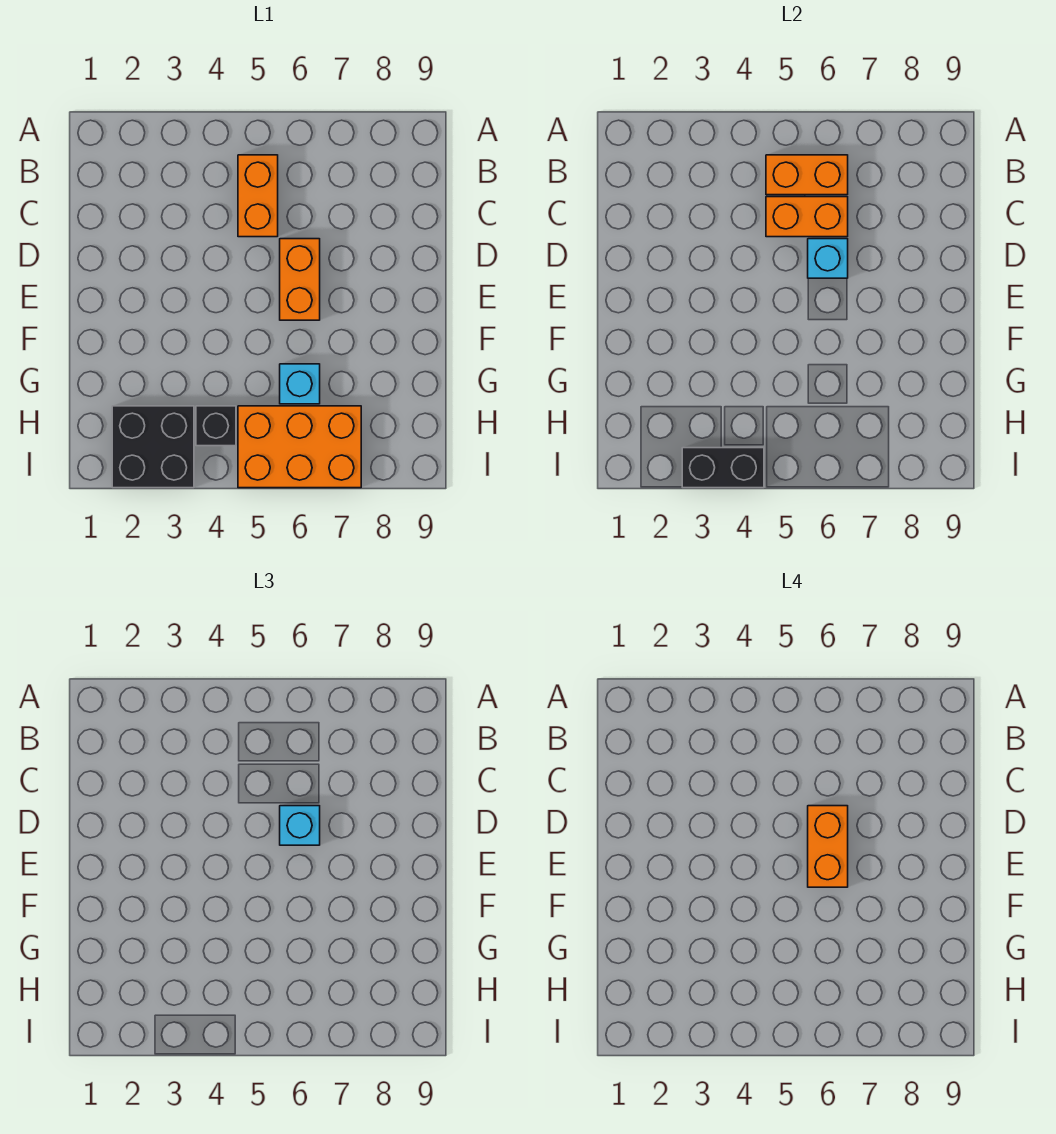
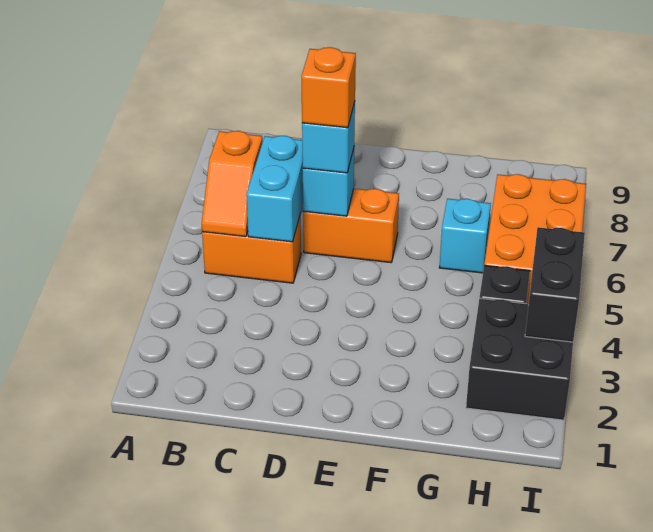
orange brick B5:B6 level 2 -> orange slope B5:B6 level 2 top 6
orange brick C5:C6 level 2 -> cyan brick C5:C6 level 2
orange brick D6:E6 level 4 -> orange brick D6 level 4

